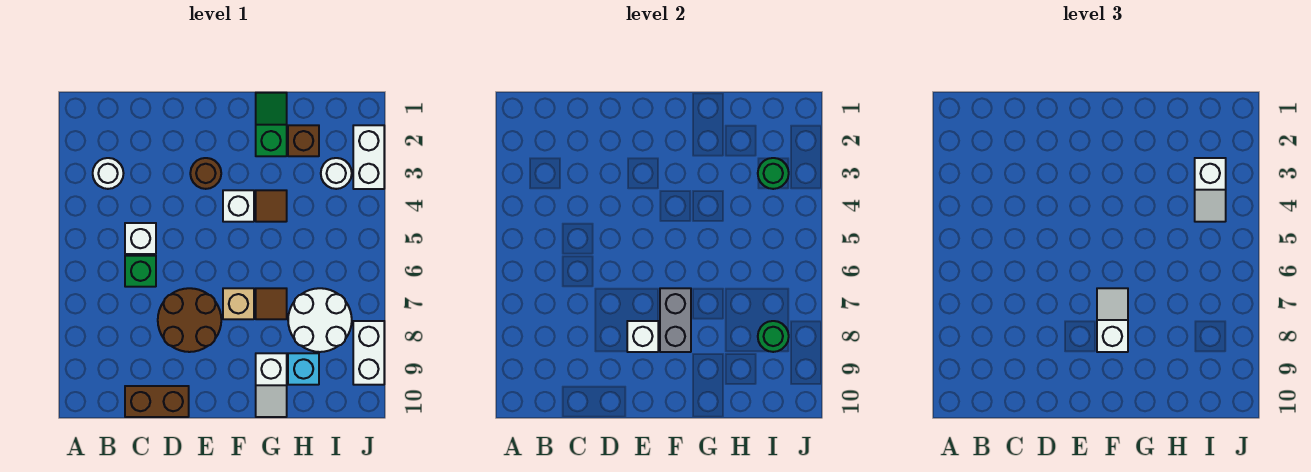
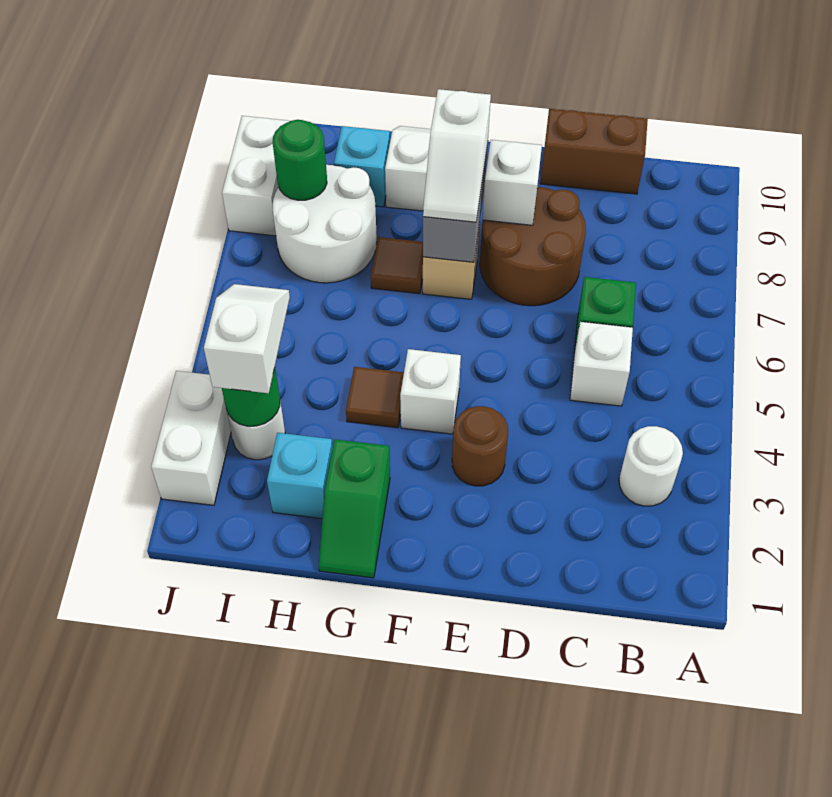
brown brick H2 level 1 -> cyan brick H2 level 1

